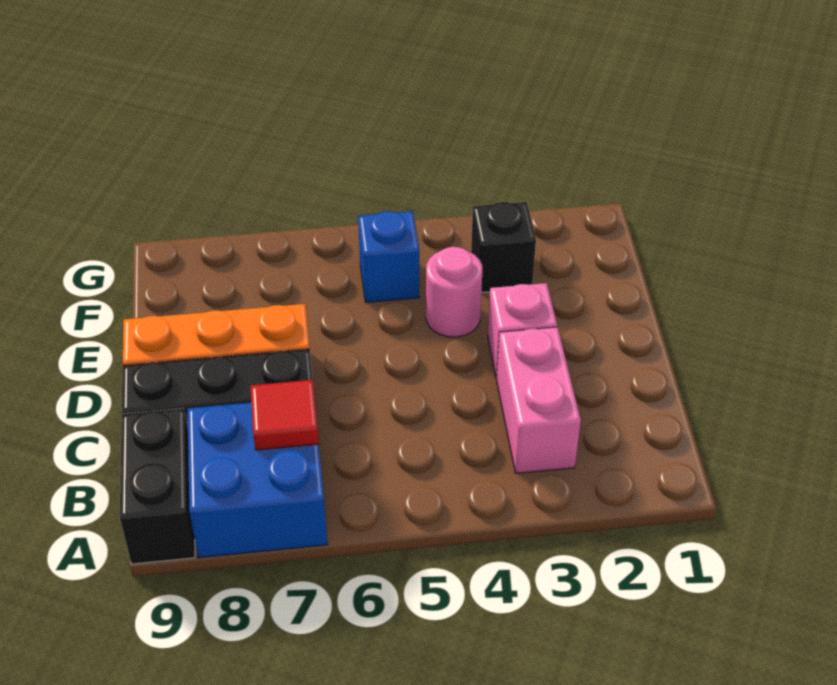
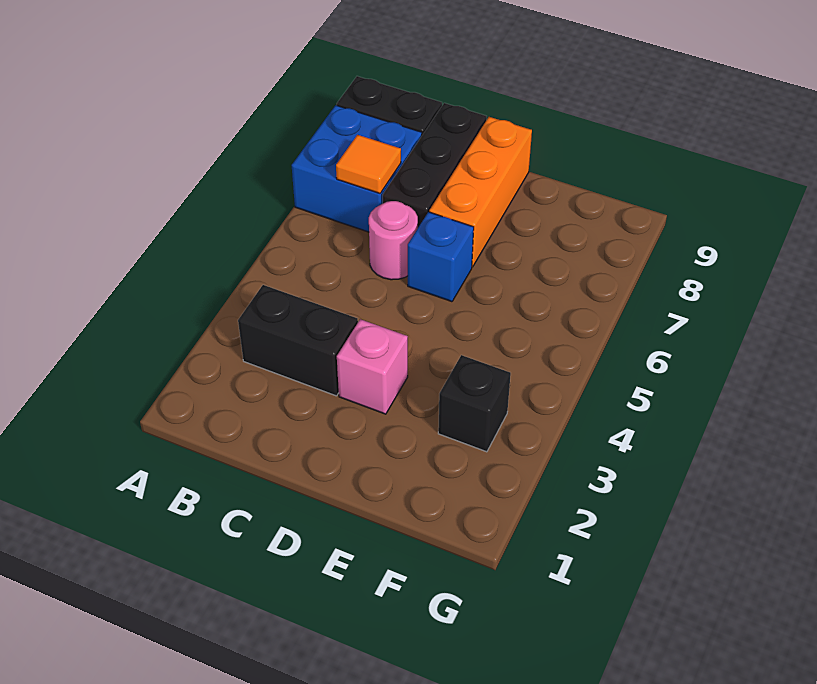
pink brick B3:C3 level 1 -> black brick B3:C3 level 1
red tile B7 level 2 -> orange tile B7 level 2
pink round brick E4 level 1 -> pink round brick C6 level 1
blue brick F5 level 1 -> blue brick D6 level 1

